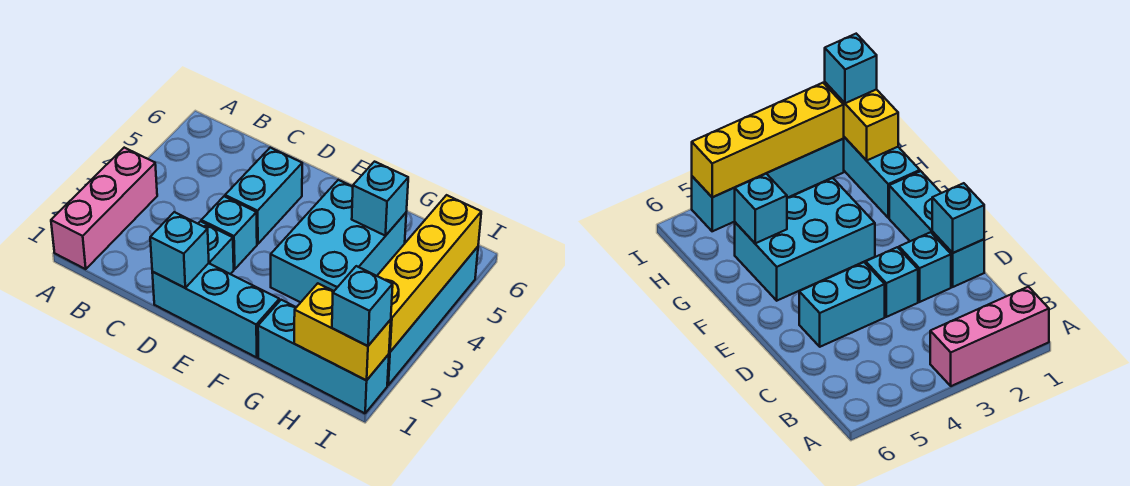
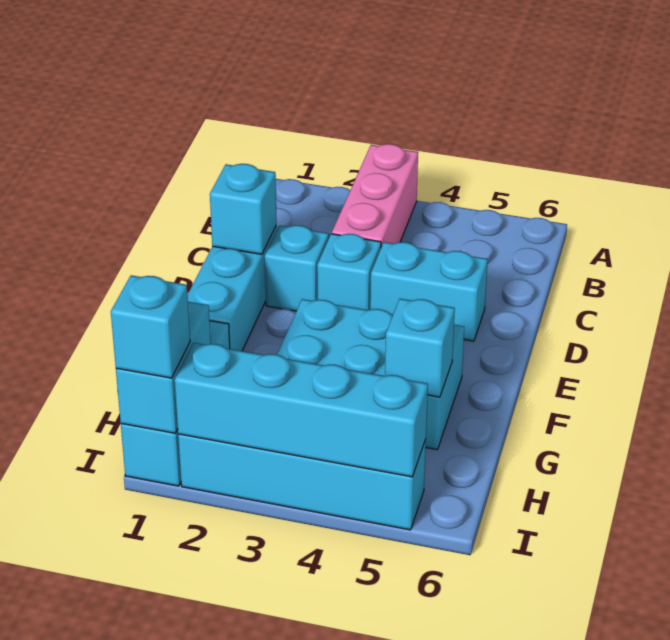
pink brick A1:A3 level 1 -> pink brick A3:C3 level 1
yellow brick H1:I1 level 2 -> cyan brick H1:I1 level 2
yellow brick I2:I5 level 2 -> cyan brick I2:I5 level 2

